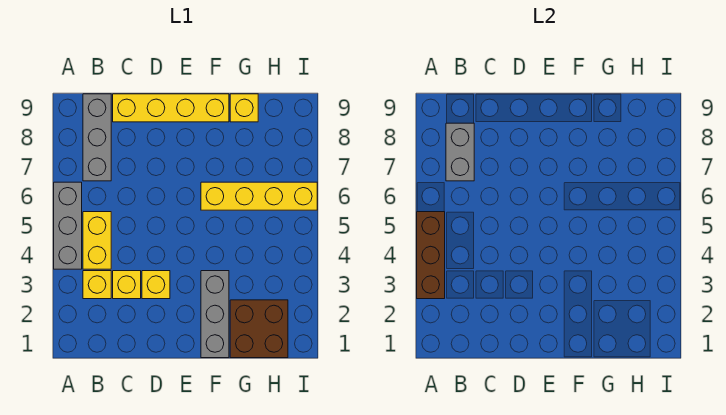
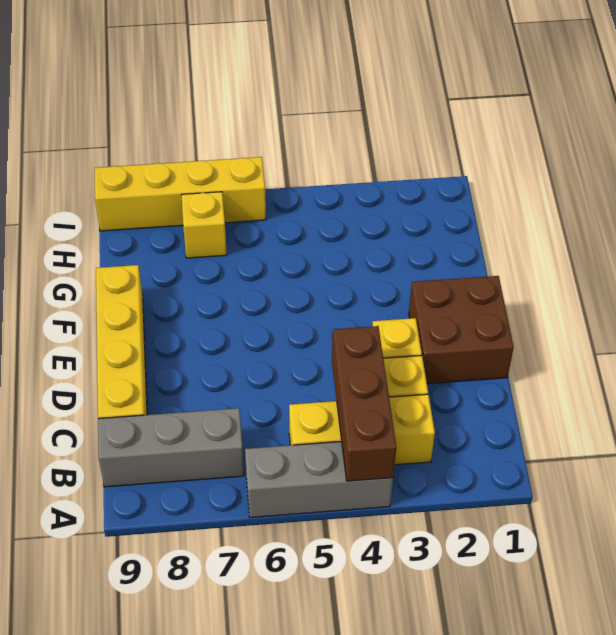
brown brick A3:A5 level 2 -> brown brick A4:C4 level 2
grey brick B7:B8 level 2 -> none
grey brick F1:F3 level 1 -> none
yellow brick F6:I6 level 1 -> yellow brick I6:I9 level 1
brown brick G1:H2 level 1 -> brown brick D1:E2 level 1
yellow brick G9 level 1 -> yellow brick H7 level 1

